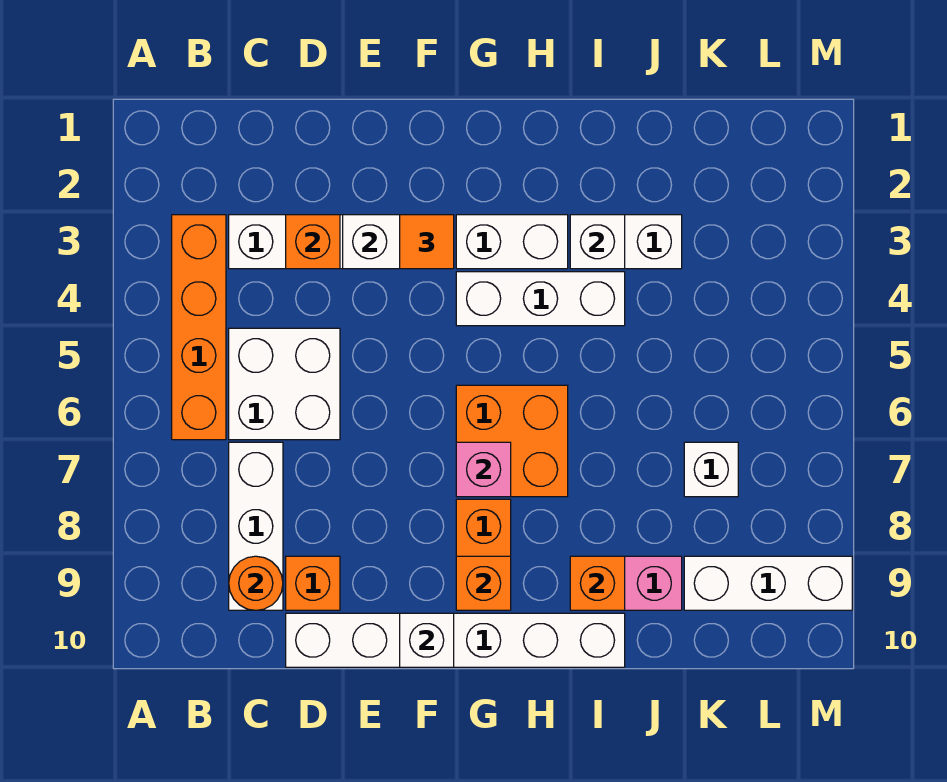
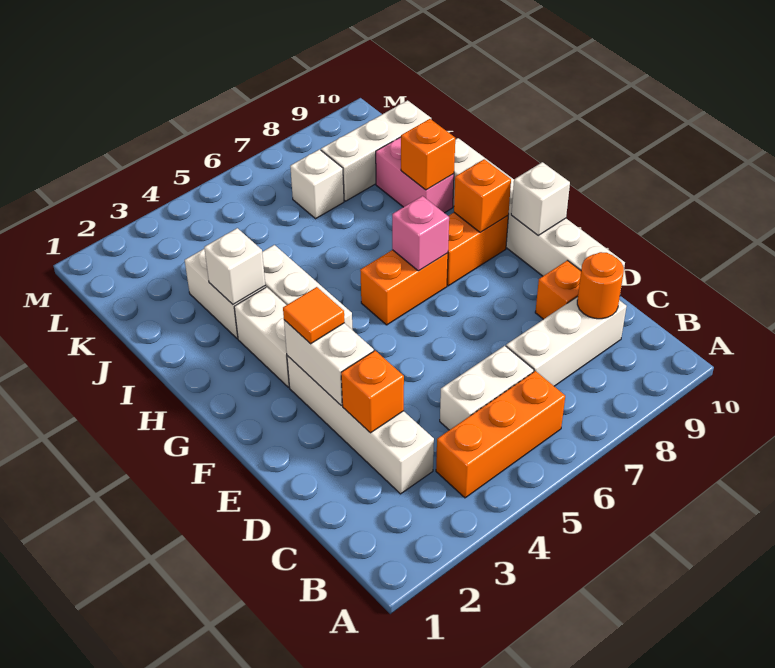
orange brick B3:B6 level 1 -> orange brick B4:B6 level 1
white brick C5:D6 level 1 -> white brick C5:C6 level 1
orange brick G6:H7 level 1 -> orange brick G6:G7 level 1
white brick K9:M9 level 1 -> white brick K8:K10 level 1

